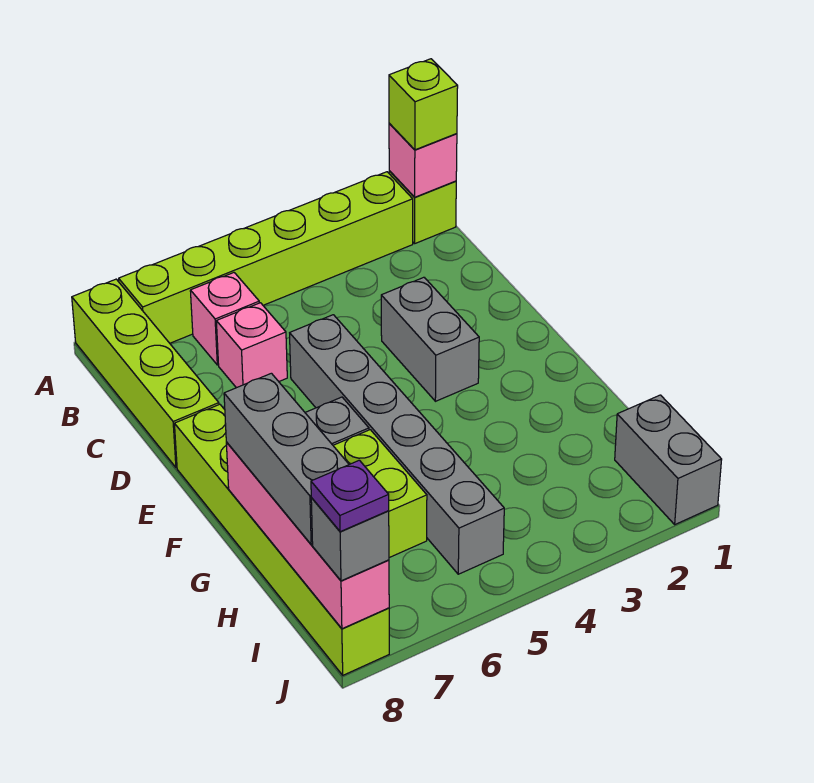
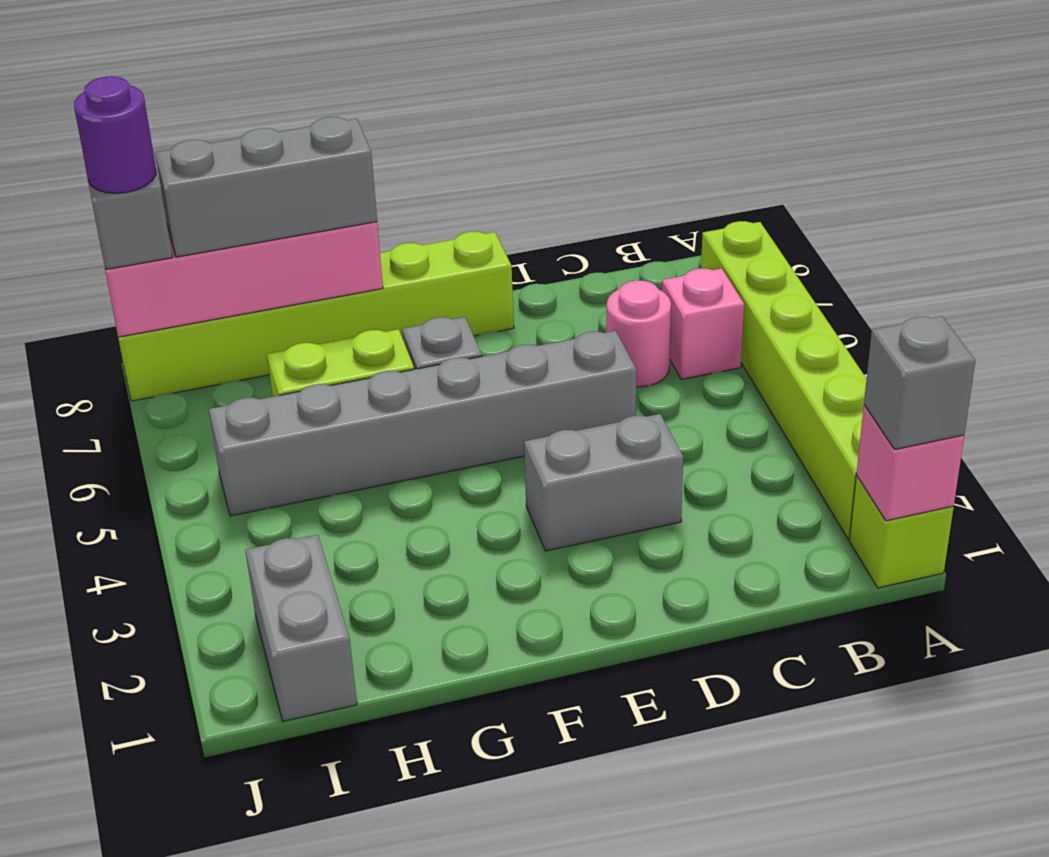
lime brick A1 level 3 -> grey brick A1 level 3
lime brick A8:D8 level 1 -> none
pink brick C6 level 1 -> pink round brick C6 level 1
grey brick I1:J1 level 1 -> grey brick I1:I2 level 1
purple plate J8 level 4 -> purple round brick J8 level 4

